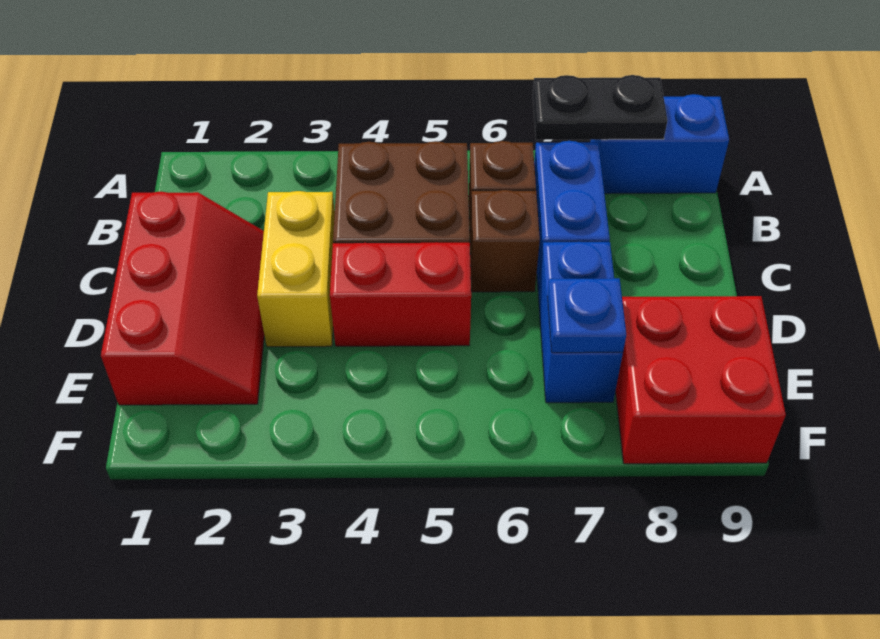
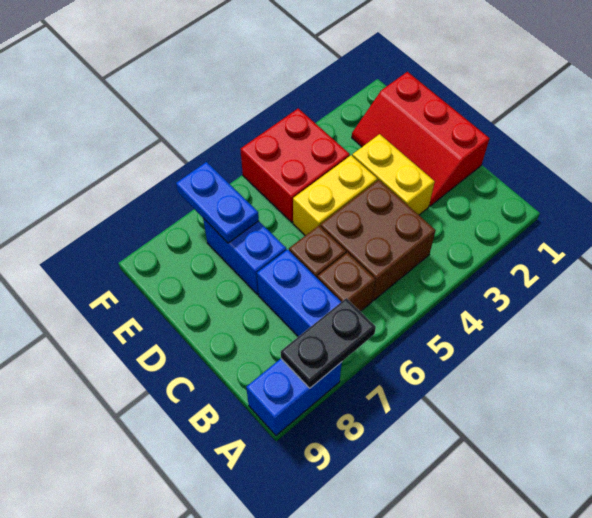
red brick D4:D5 level 1 -> yellow brick D4:D5 level 1
blue plate E7 level 2 -> blue plate E7:F7 level 2
red brick E8:F9 level 1 -> red brick E4:F5 level 1

